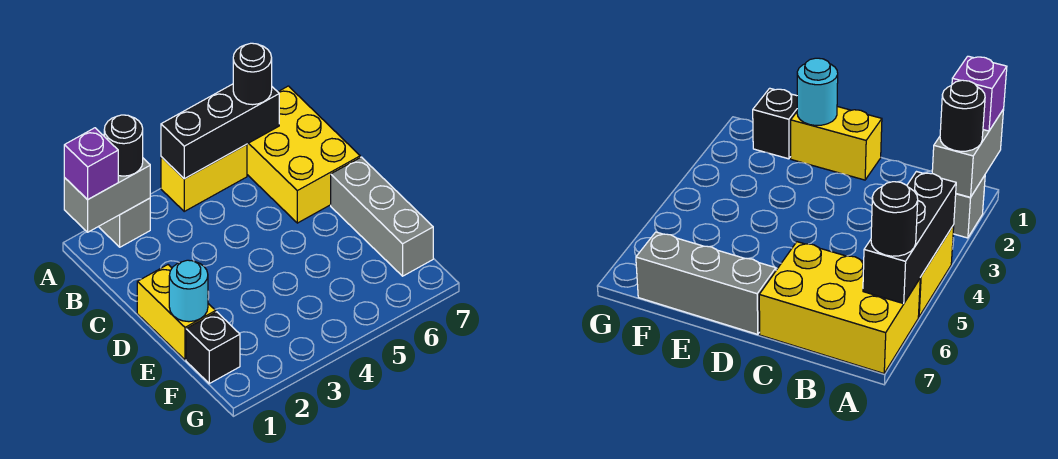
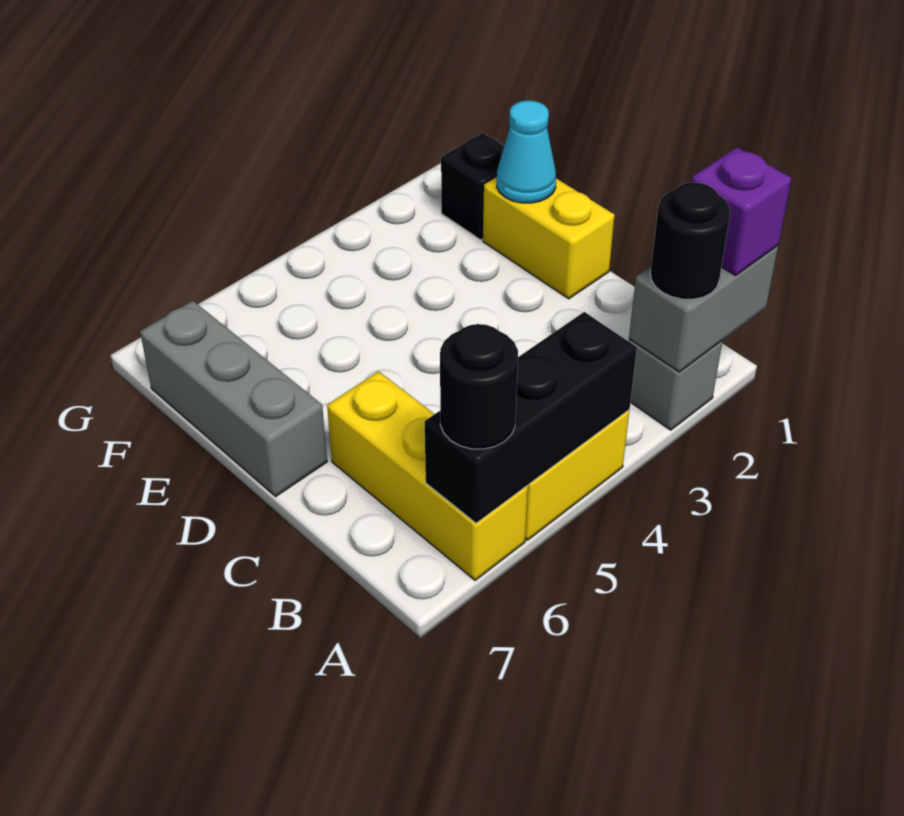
yellow brick A6:C7 level 1 -> yellow brick A6:C6 level 1
cyan round brick E1 level 2 -> cyan cone E1 level 2

